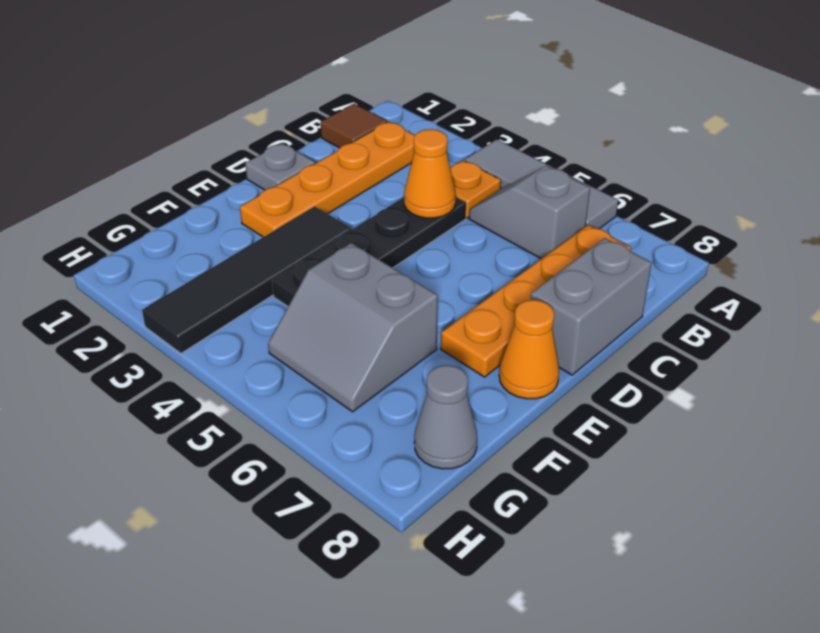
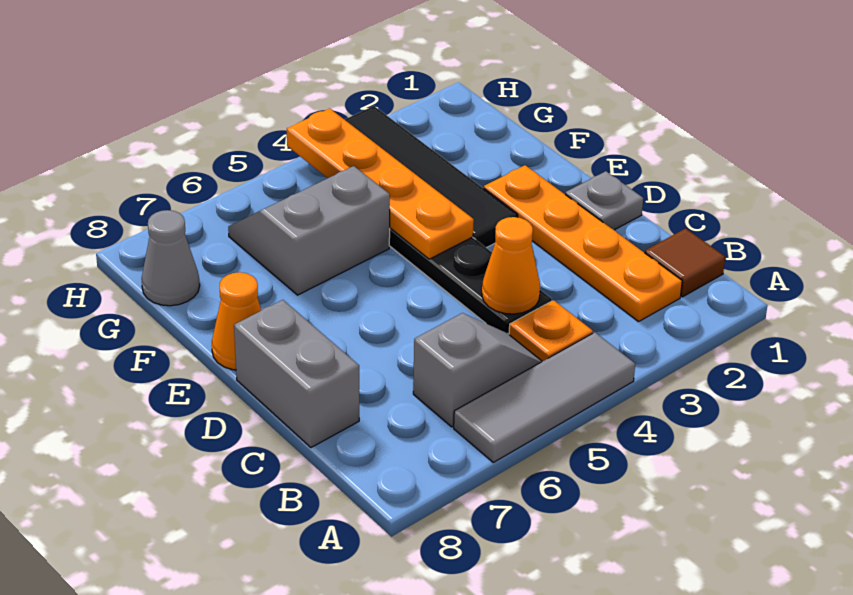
orange plate B7:E7 level 1 -> orange plate E4:H4 level 2

